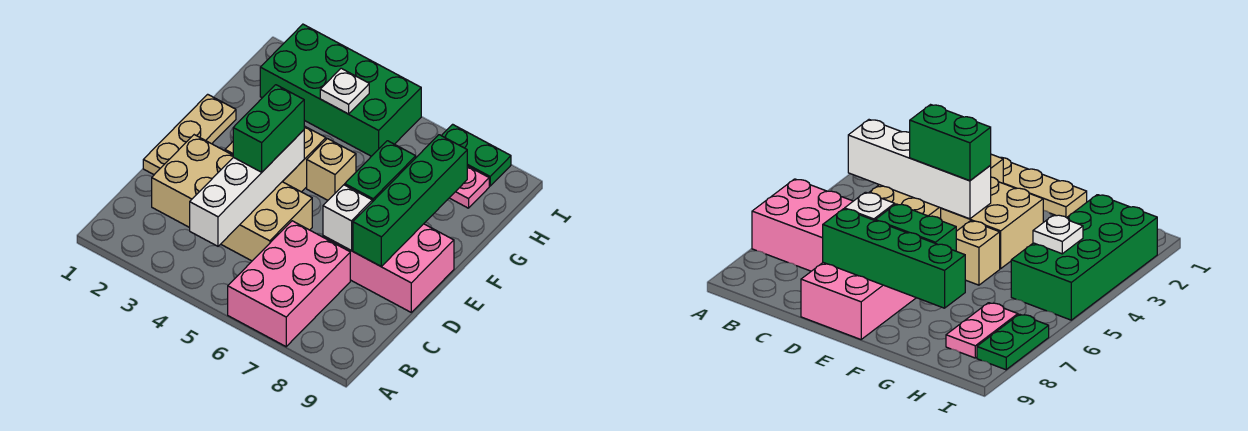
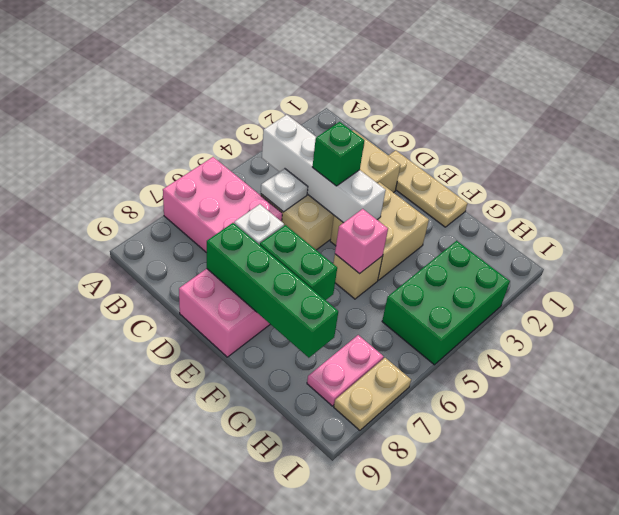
green brick D4:E4 level 3 -> green brick D4 level 3
none -> pink brick F5 level 2
green brick H2:I5 level 1 -> green brick H3:I5 level 1
white plate H4 level 2 -> white plate C5 level 2
green plate I7:I8 level 1 -> tan plate I7:I8 level 1

